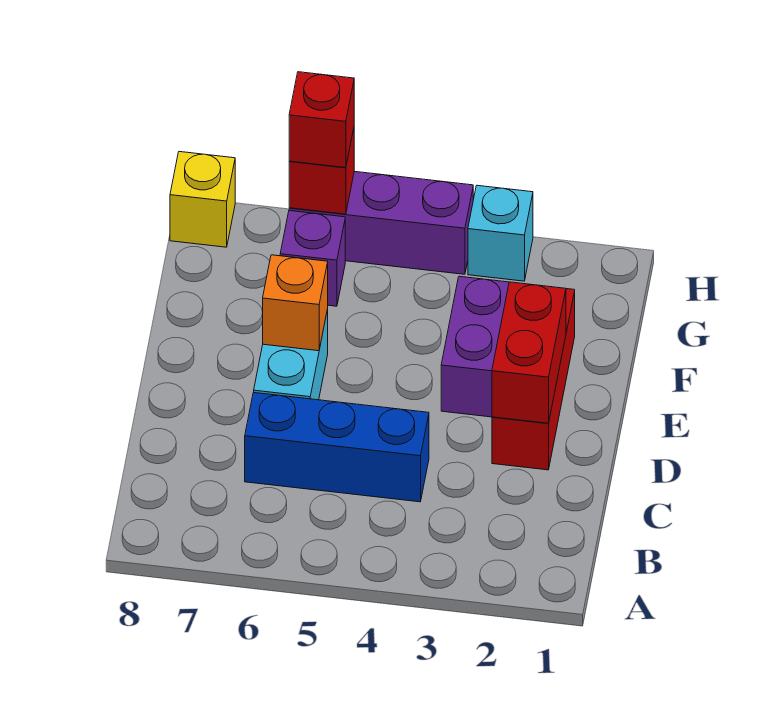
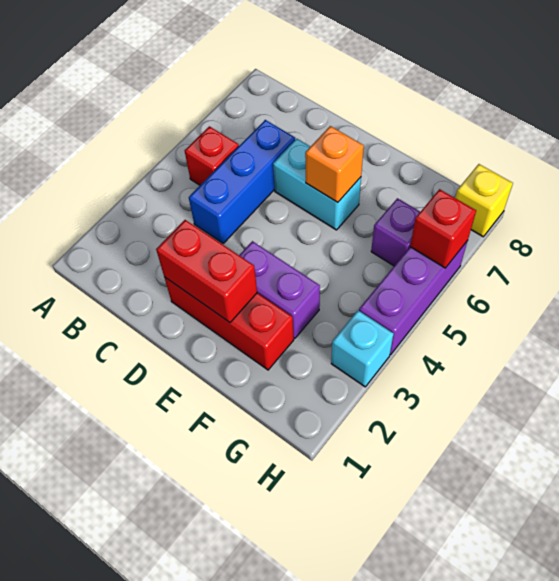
red brick H6 level 3 -> red brick B5 level 1

